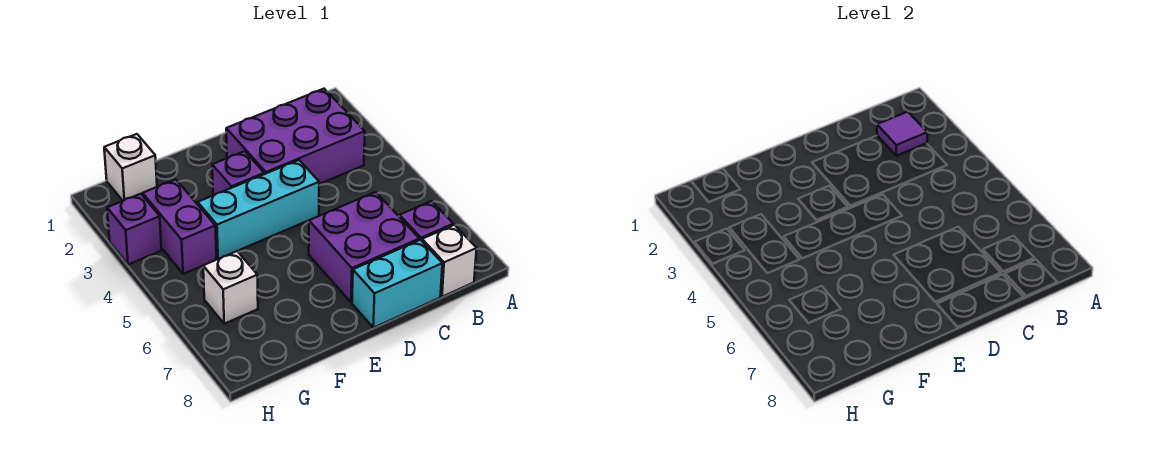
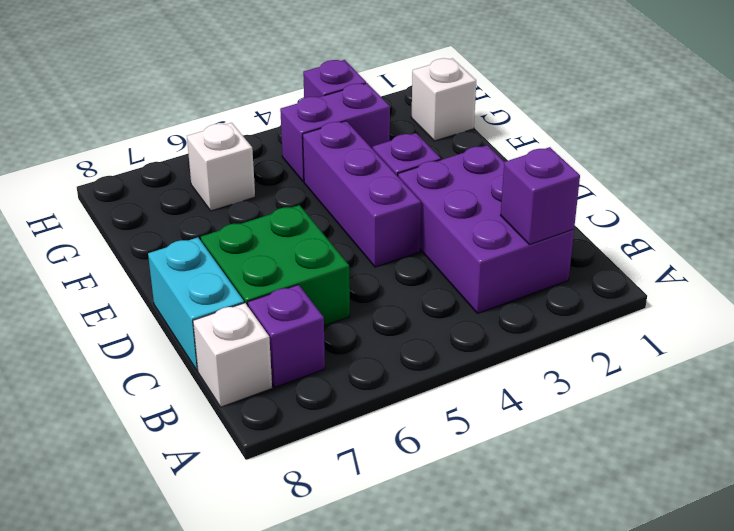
purple tile B2 level 2 -> purple brick B2 level 2
purple brick C6:D7 level 1 -> green brick C6:D7 level 1
cyan brick D4:F4 level 1 -> purple brick D4:F4 level 1

